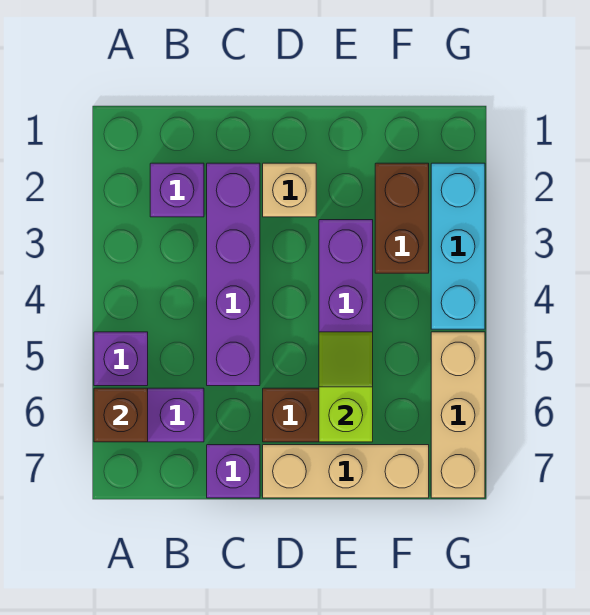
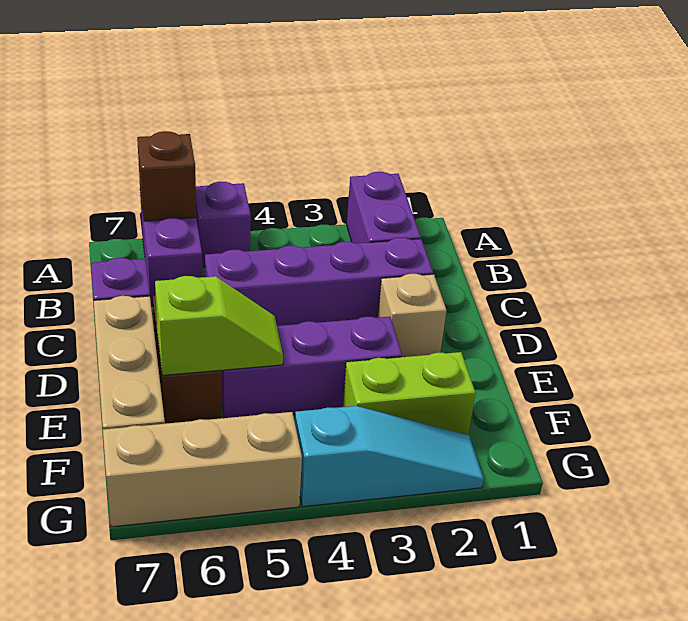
purple brick B2 level 1 -> purple brick A2:B2 level 1
brown brick F2:F3 level 1 -> lime brick F2:F3 level 1
cyan brick G2:G4 level 1 -> cyan slope G2:G4 level 1 top 4

